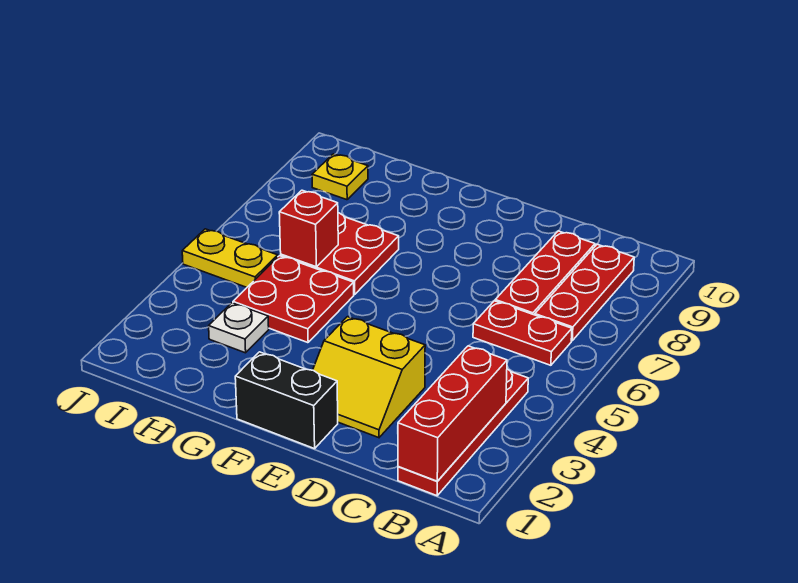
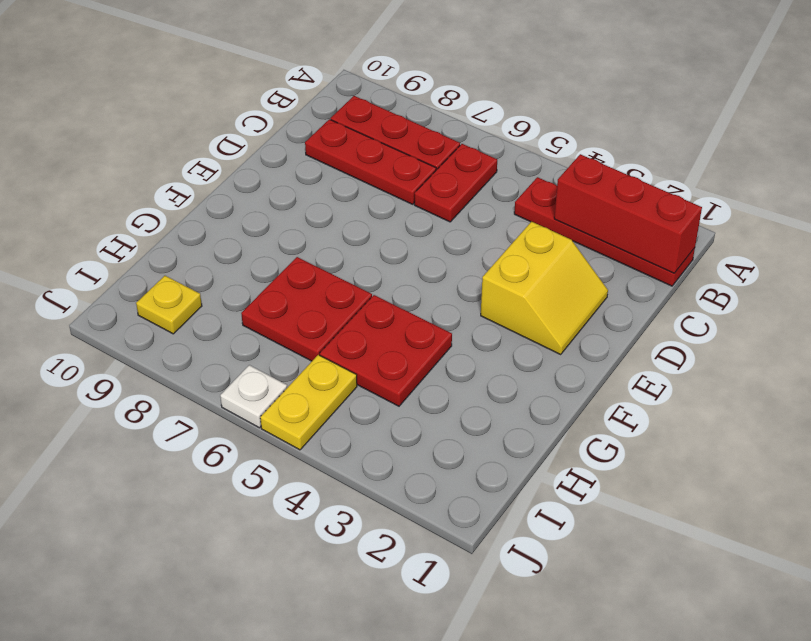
black brick E1:F1 level 1 -> none
white plate H3 level 1 -> white plate J6 level 1
red brick H6 level 2 -> none

